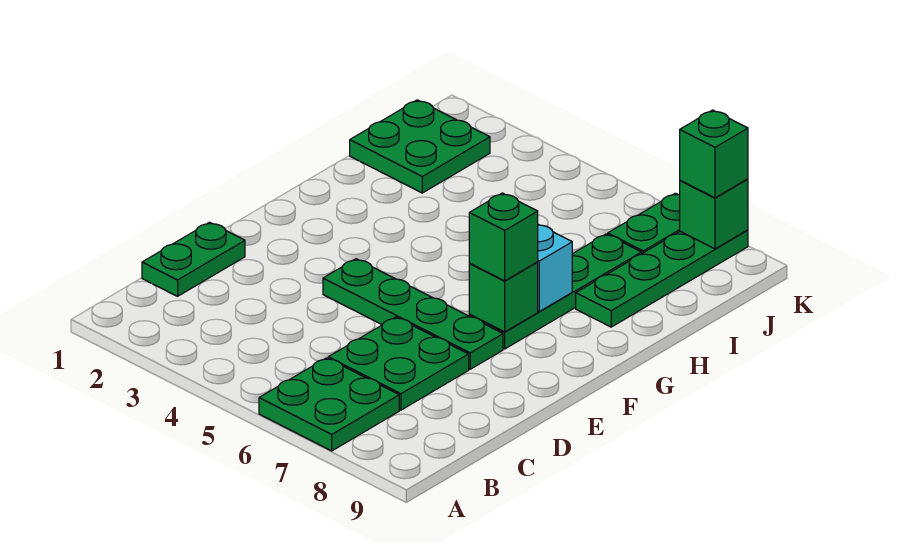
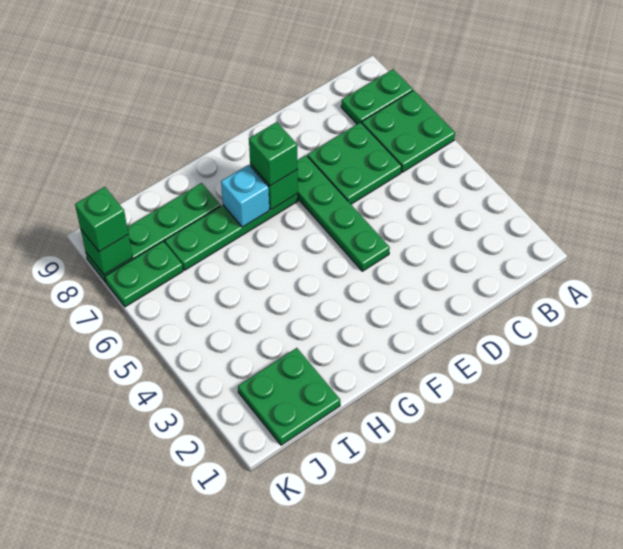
green plate C1:D1 level 1 -> green plate A8:B8 level 1

